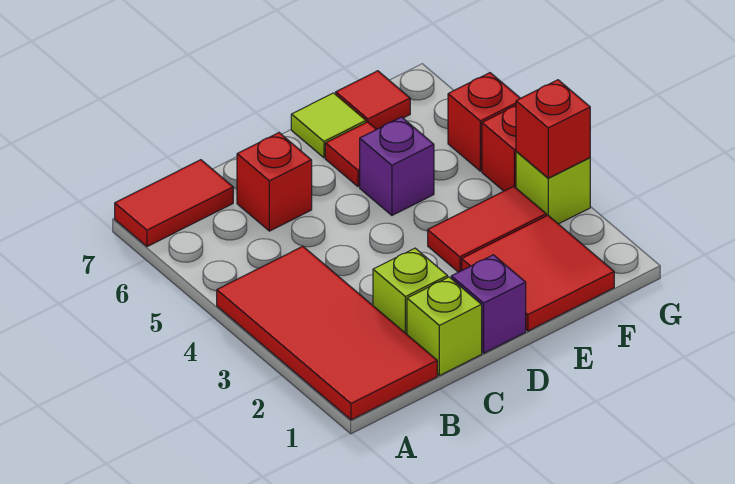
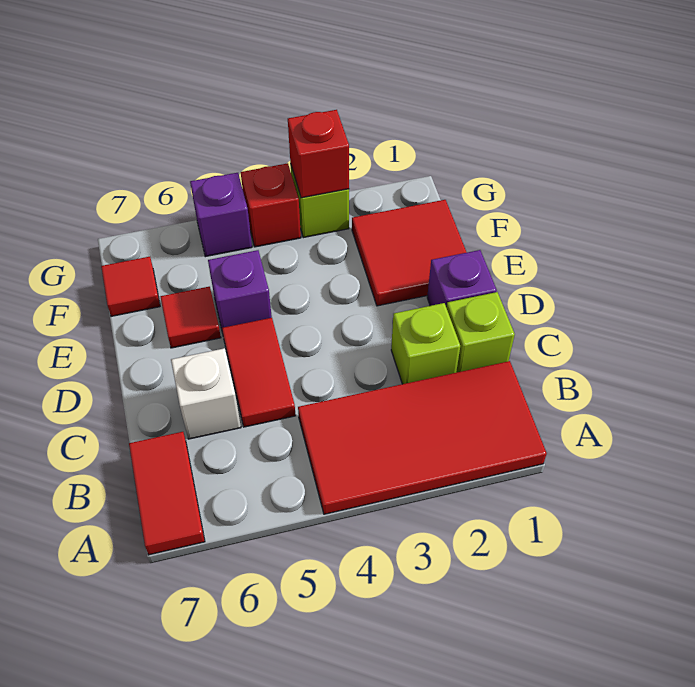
red brick C6 level 1 -> white brick C6 level 1
red tile E3:F3 level 1 -> red tile C5:D5 level 1
lime tile E7 level 1 -> none
red brick G5 level 1 -> purple brick G5 level 1

